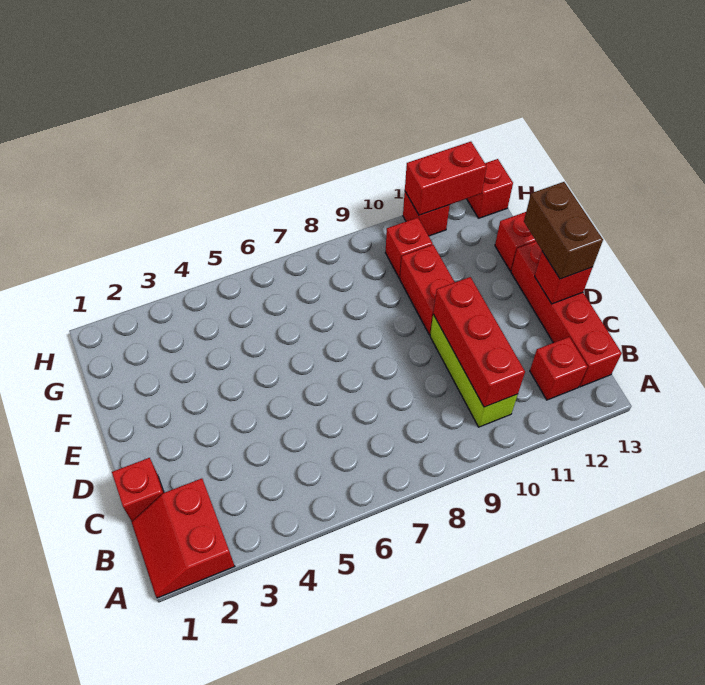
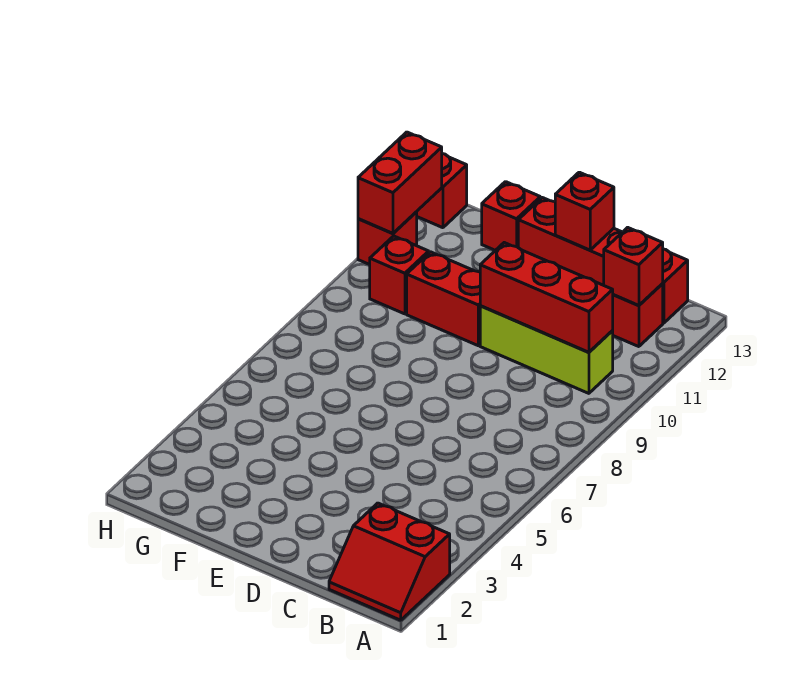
red brick C1 level 1 -> red brick B12 level 2
brown brick D13:E13 level 3 -> none

